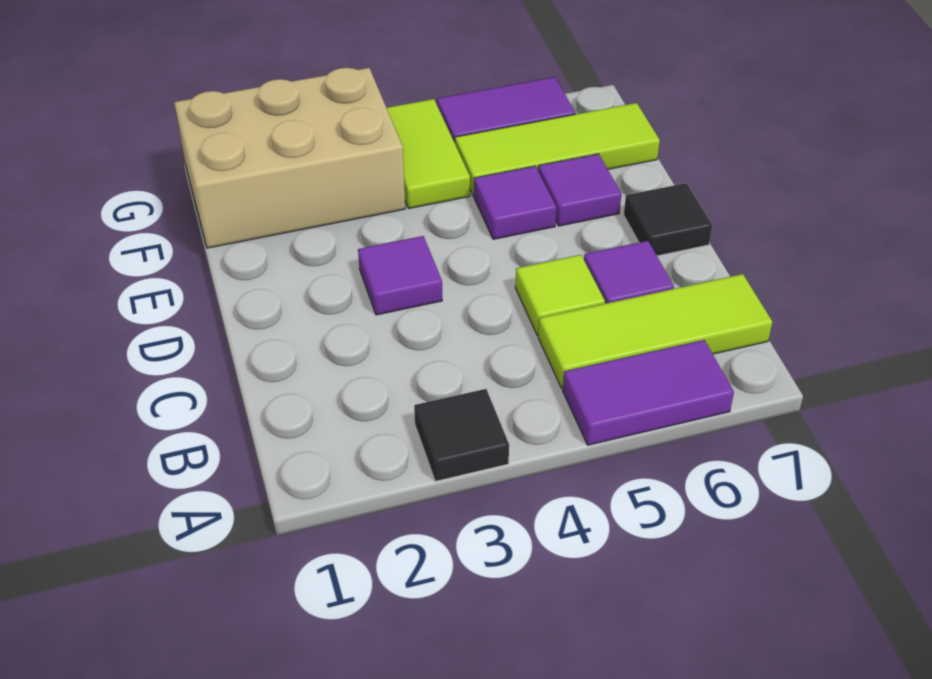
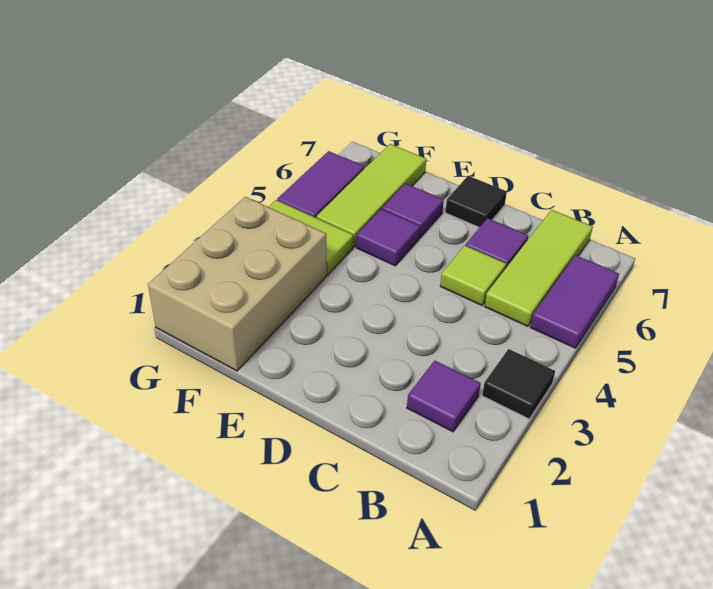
purple tile D3 level 1 -> purple tile B2 level 1

